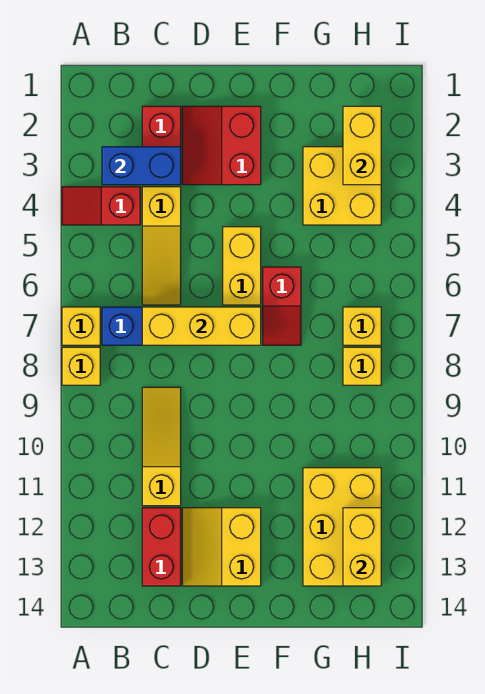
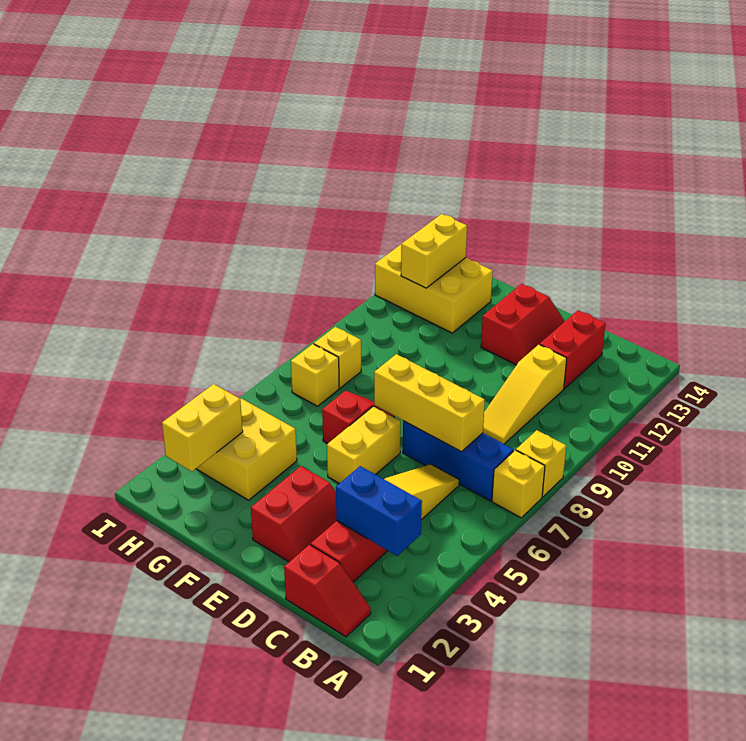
red slope A4:B4 level 1 top B -> red slope B1:C1 level 1 top C
yellow slope D12:E13 level 1 top E -> red slope D12:E13 level 1 top E
yellow brick G11:H13 level 1 -> yellow brick G12:I13 level 1

